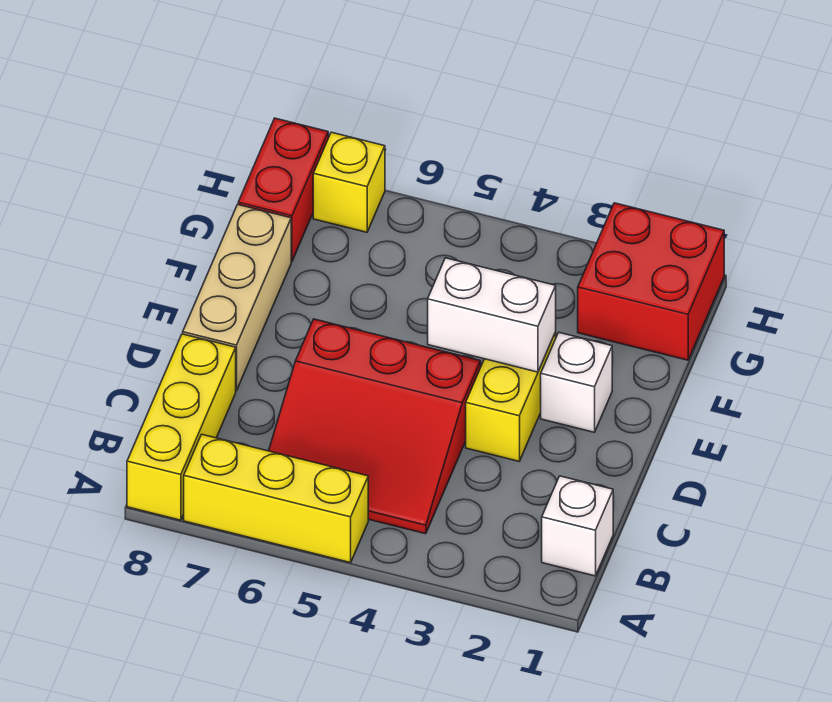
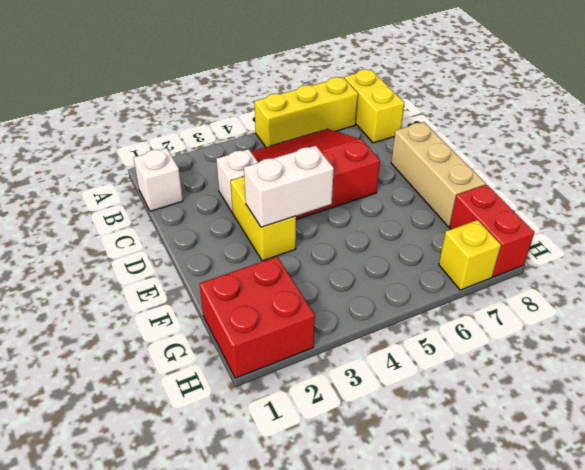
yellow brick A8:C8 level 1 -> yellow brick A8:B8 level 1
white brick E2 level 1 -> white brick C3 level 1

